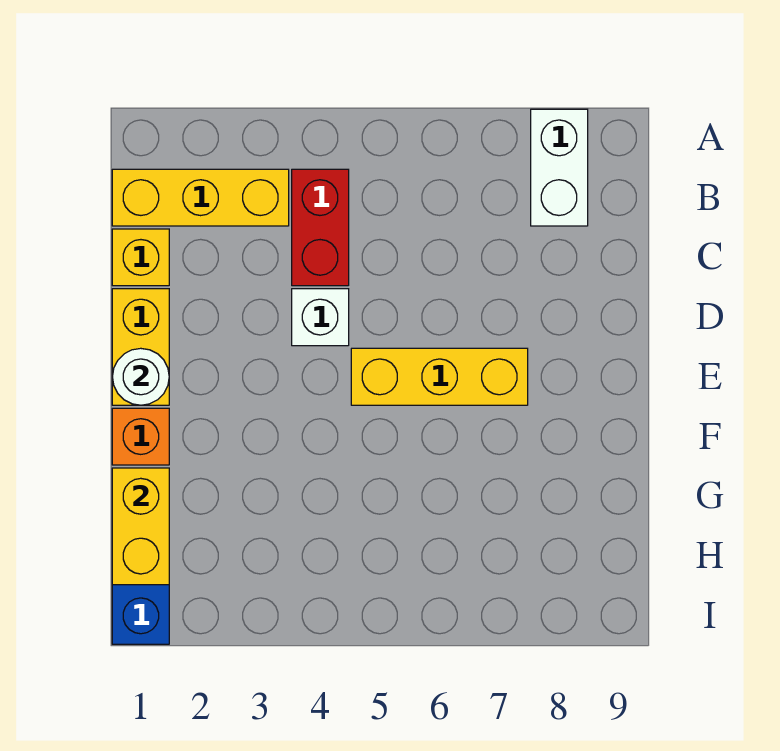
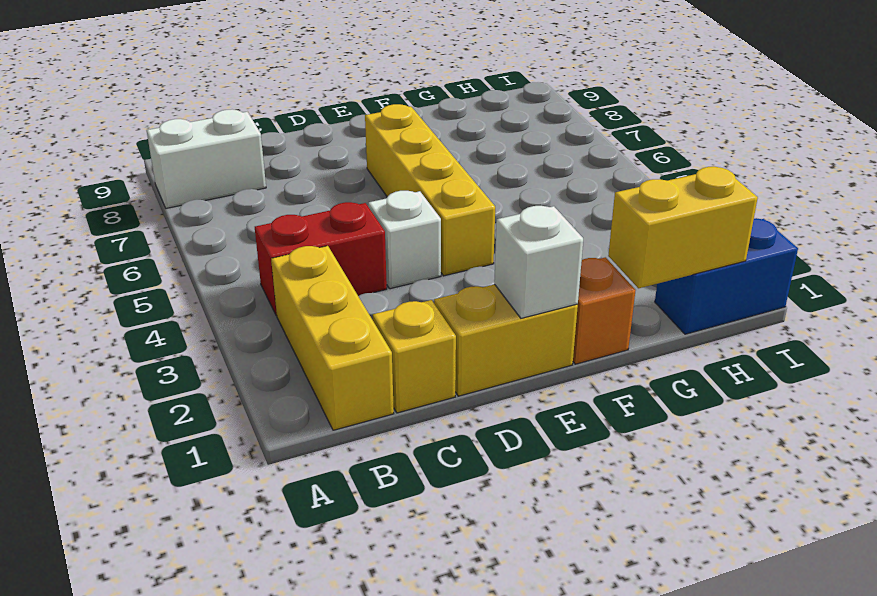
white round brick E1 level 2 -> white brick E1 level 2
yellow brick E5:E7 level 1 -> yellow brick E4:E7 level 1

